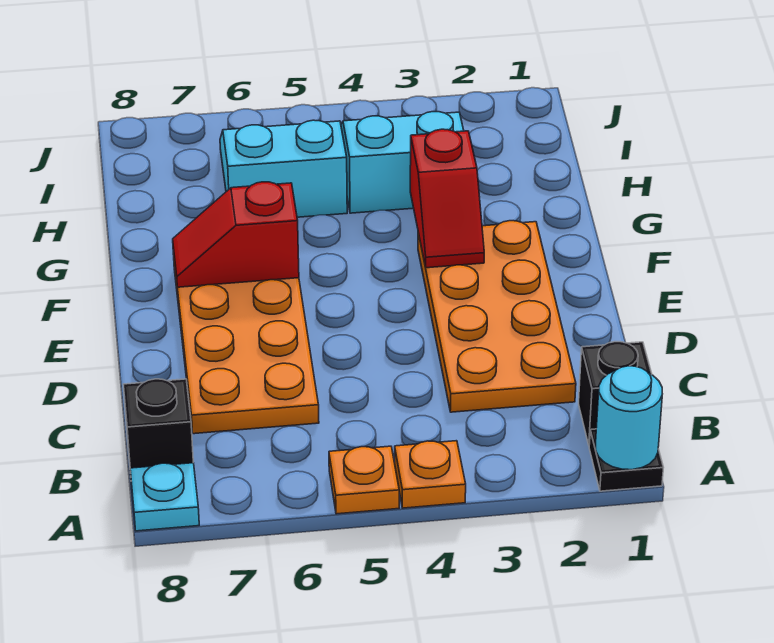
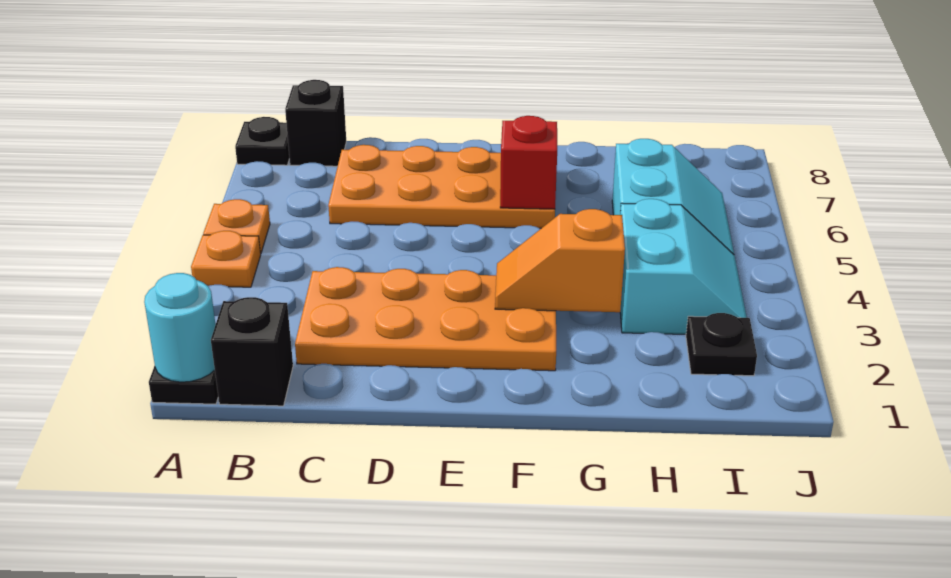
cyan plate A8 level 1 -> black plate A8 level 1
red slope F3:G3 level 2 top G -> orange slope F3:G3 level 2 top G
none -> black plate I2 level 1

